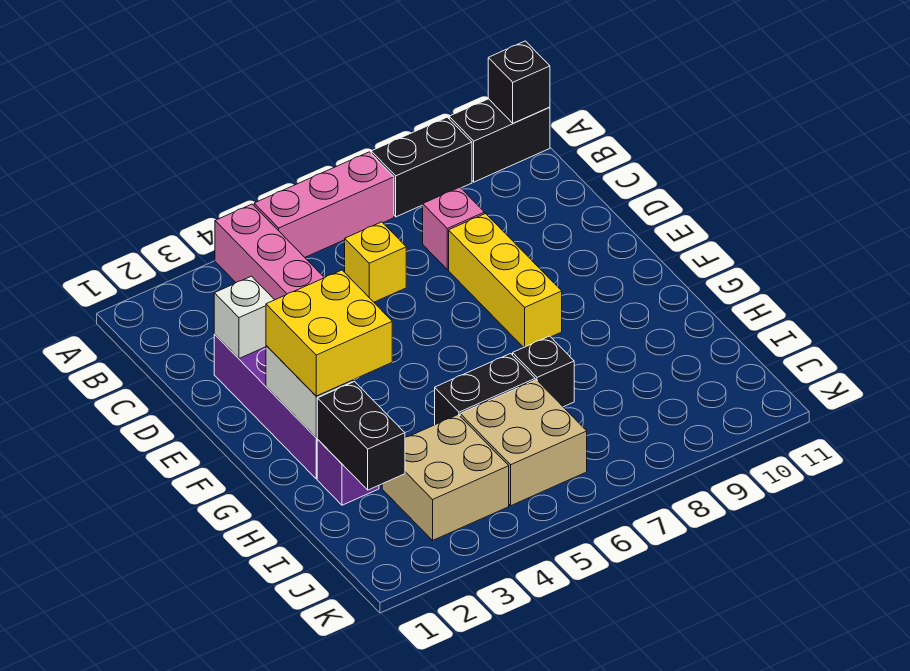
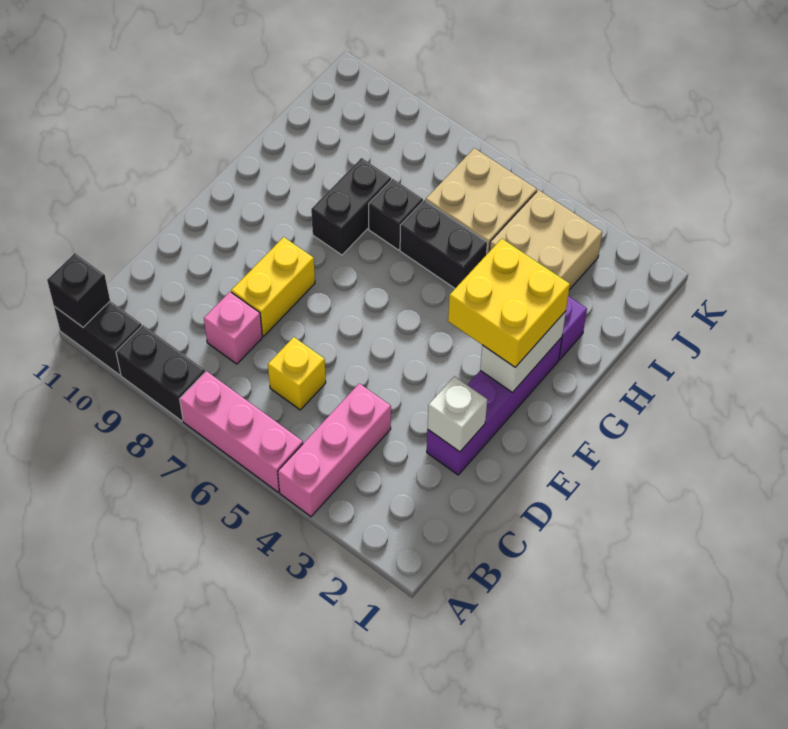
yellow brick D8:F8 level 1 -> yellow brick D8:E8 level 1
black brick H2:I2 level 2 -> black brick G8:H8 level 1

